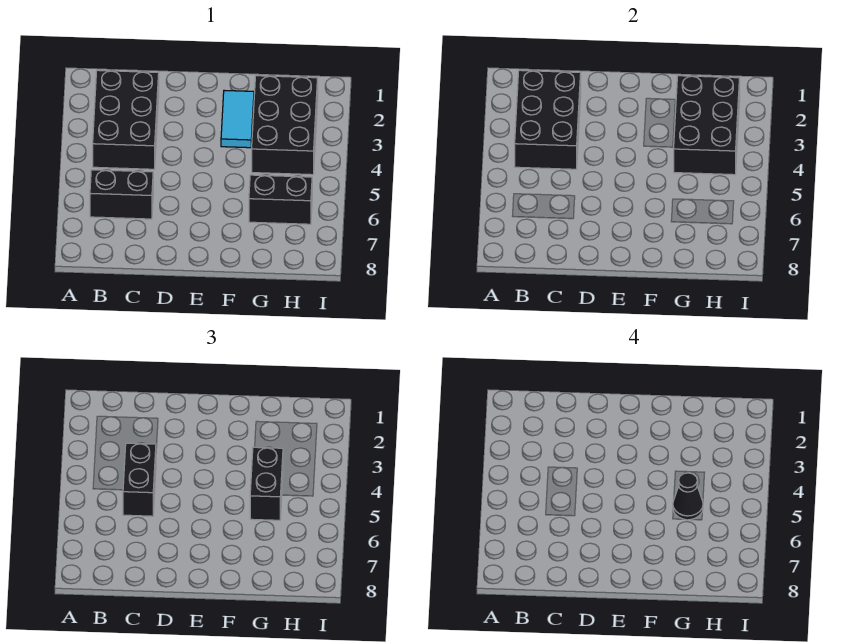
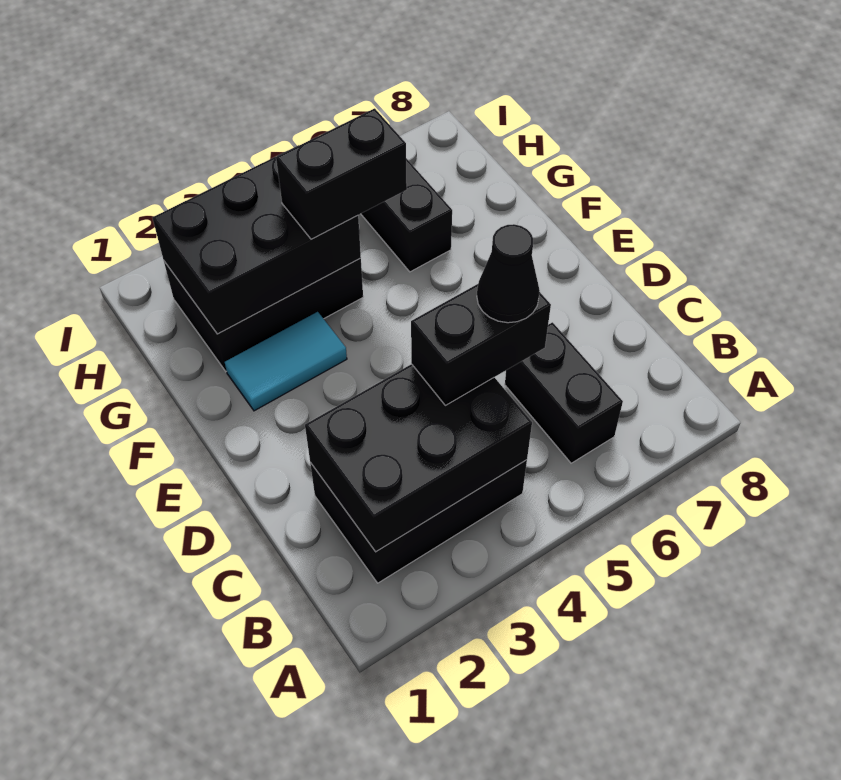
black cone G5 level 4 -> black cone C5 level 4

